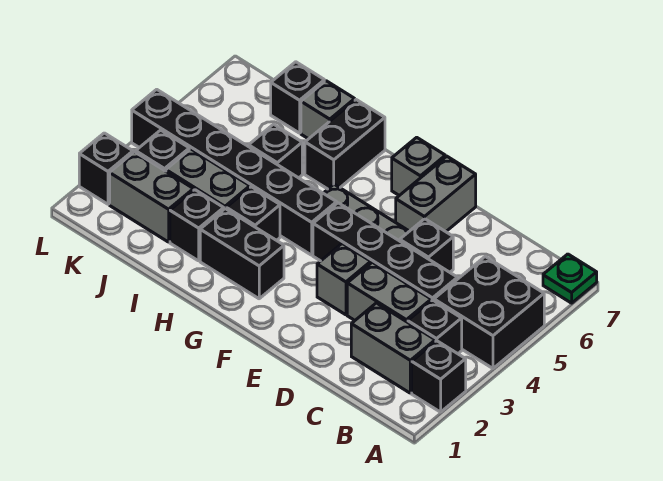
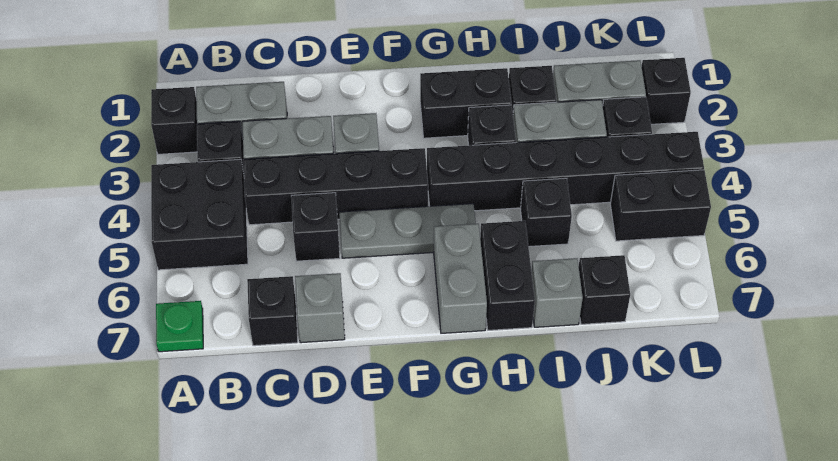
none -> black brick C7 level 1
grey brick E6:E7 level 1 -> grey brick G6:G7 level 1
grey brick F7 level 1 -> grey brick D7 level 1
none -> black brick K5:L5 level 1

